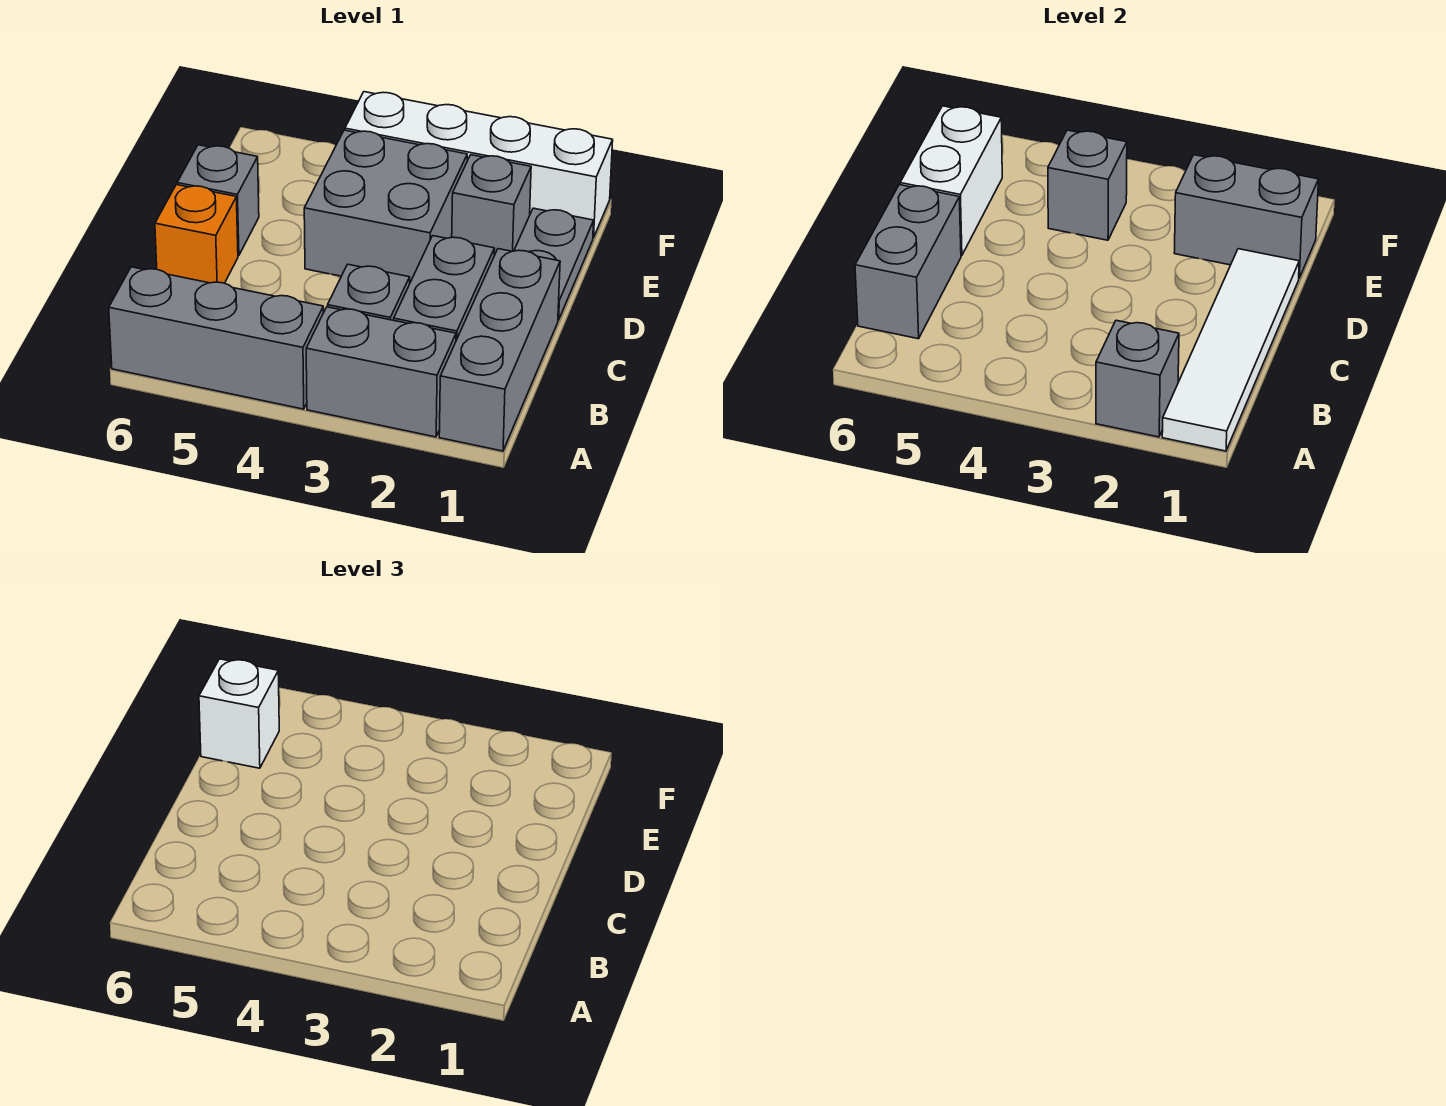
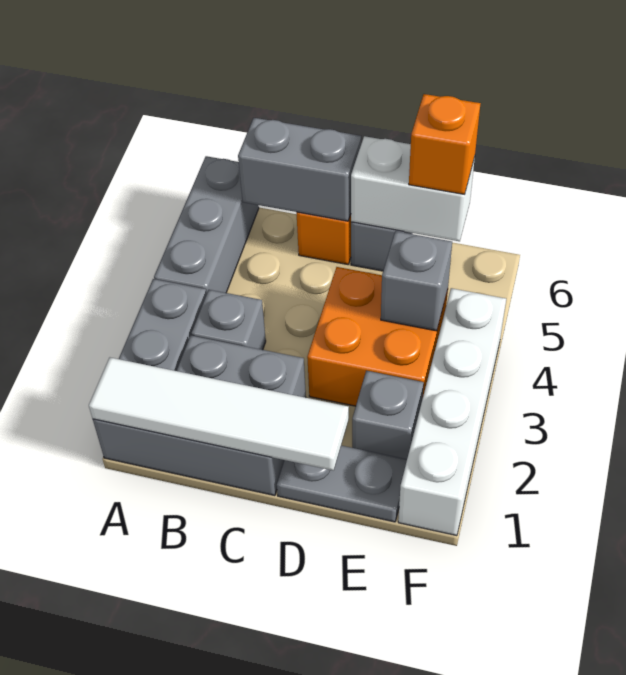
grey brick A2 level 2 -> none
grey brick D3:E4 level 1 -> orange brick D3:E4 level 1
grey brick E1:E2 level 2 -> none
white brick E6 level 3 -> orange brick E6 level 3

